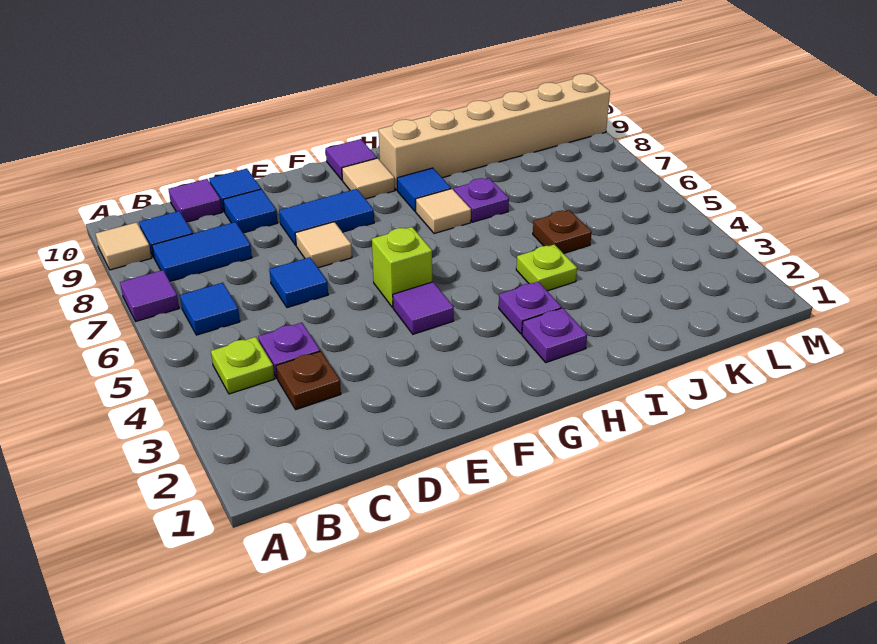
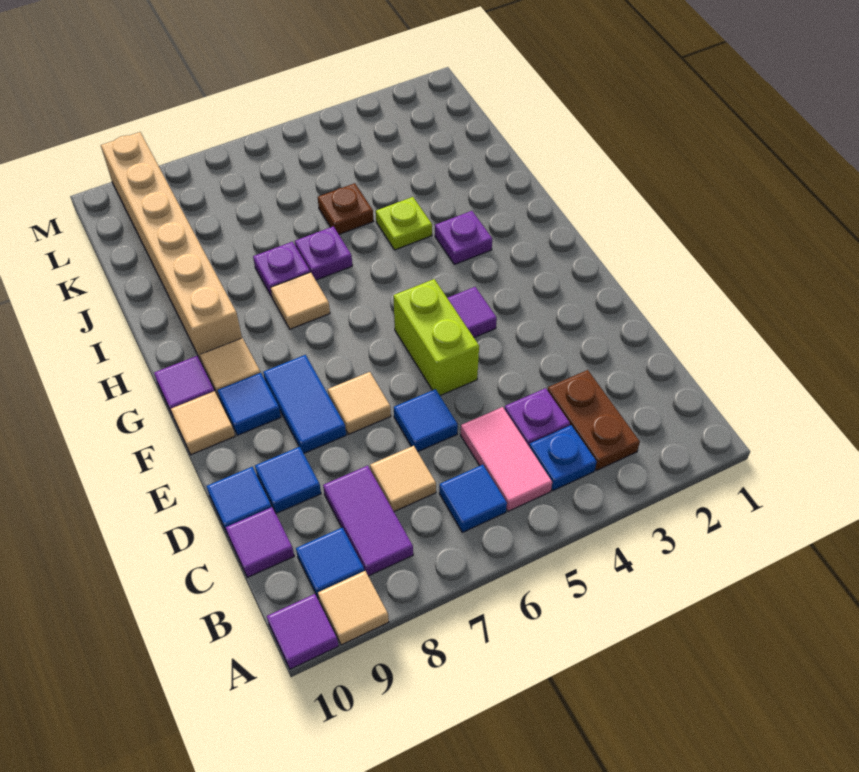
purple tile A7 level 1 -> purple tile A10 level 1
lime plate B4 level 1 -> blue plate B4 level 1
none -> pink tile B5:C5 level 1
blue tile B8:C8 level 1 -> purple tile B8:C8 level 1
brown plate C3 level 1 -> brown plate B3:C3 level 1
none -> tan tile C7 level 1
lime brick F5 level 1 -> lime brick E5:F5 level 1
none -> tan tile F10 level 1
purple plate H2 level 1 -> purple plate I6 level 1
blue tile H8 level 1 -> blue tile F9 level 1

